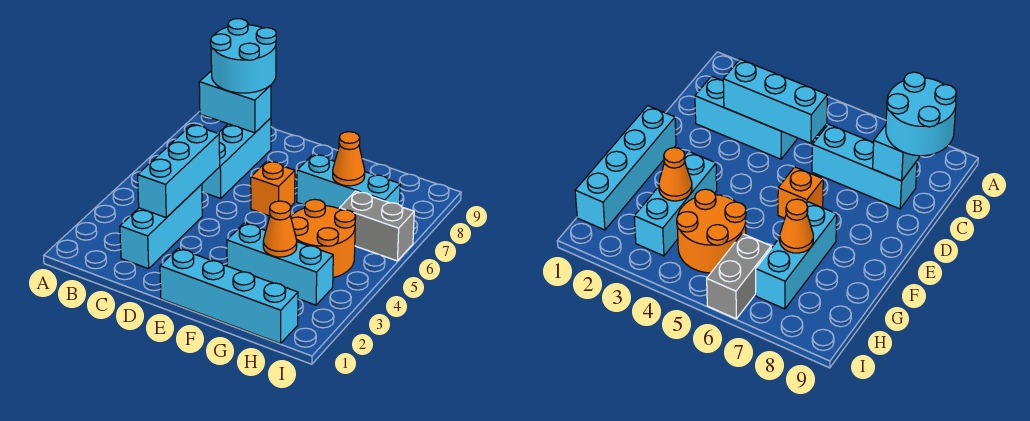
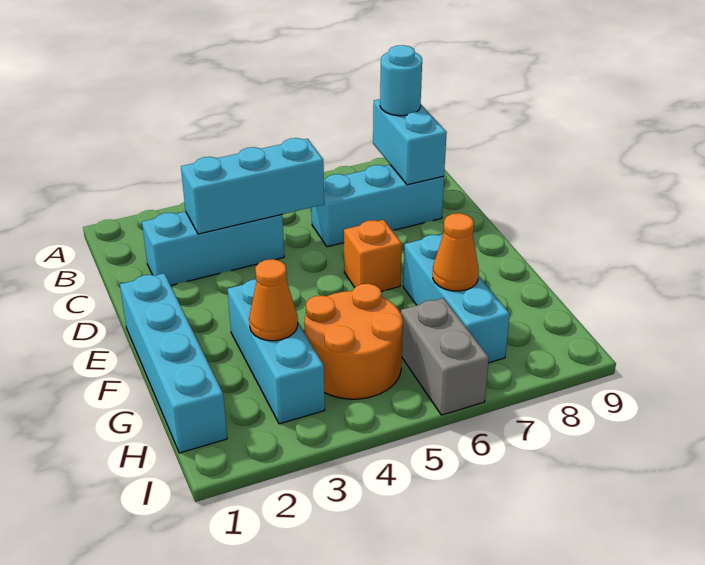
cyan round brick B8:C9 level 3 -> cyan round brick B8 level 3

